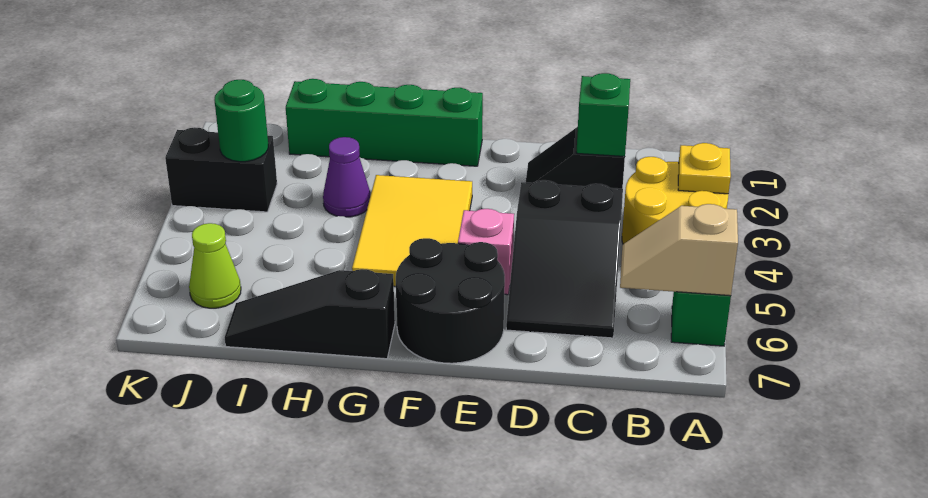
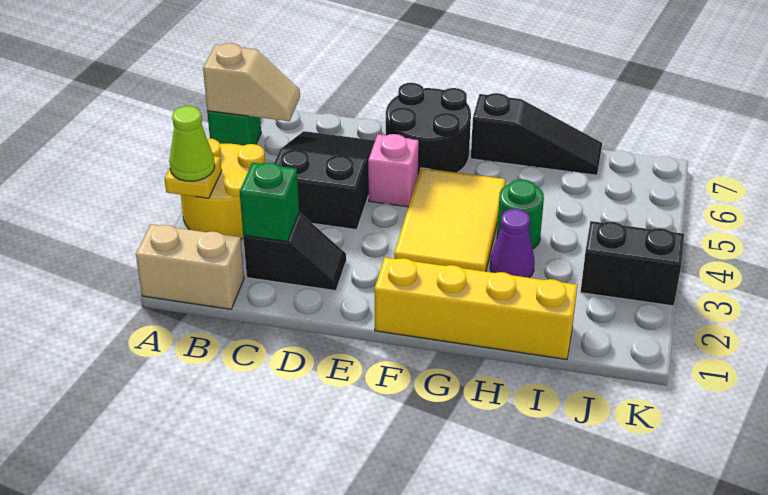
none -> tan brick A1:B1 level 1
green brick F1:I1 level 1 -> yellow brick F1:I1 level 1
green round brick J3 level 2 -> green round brick H4 level 1
lime cone J6 level 1 -> lime cone A3 level 3

